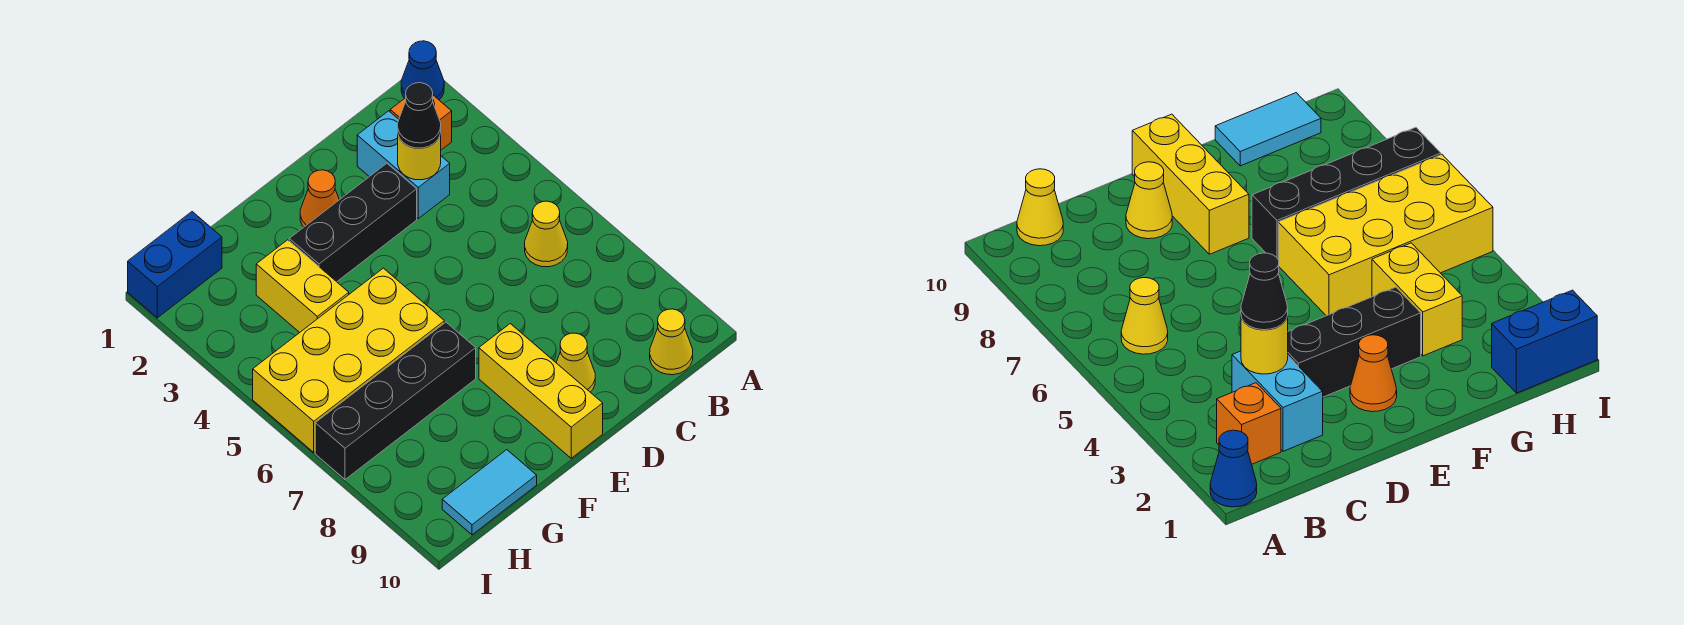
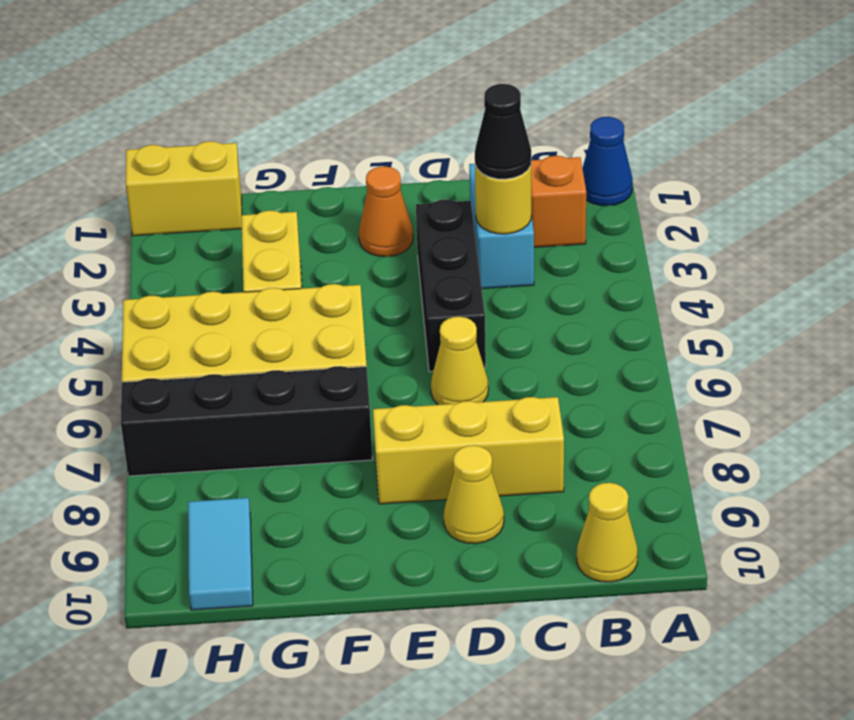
yellow cone B6 level 1 -> yellow cone D6 level 1
black brick D3:F3 level 1 -> black brick D3:D5 level 1
yellow brick E8:E10 level 1 -> yellow brick C8:E8 level 1
cyan tile G10:H10 level 1 -> cyan tile H9:H10 level 1
blue brick H1:I1 level 1 -> yellow brick H1:I1 level 1

